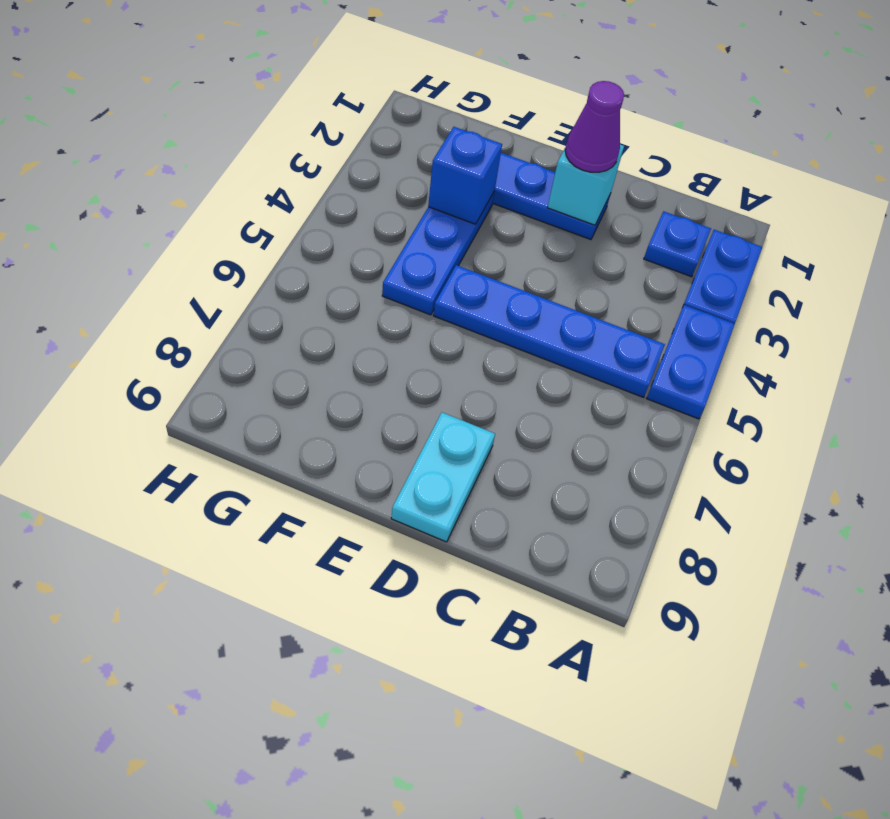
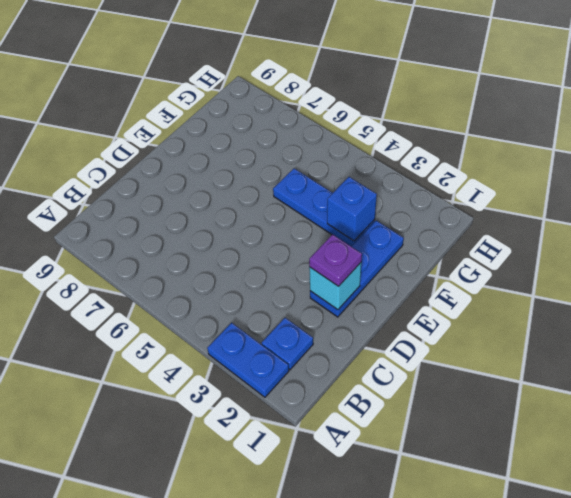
blue plate A4:A5 level 1 -> none
blue plate B5:E5 level 1 -> none
purple cone D2 level 3 -> purple plate D2 level 3
cyan plate D8:D9 level 1 -> none

